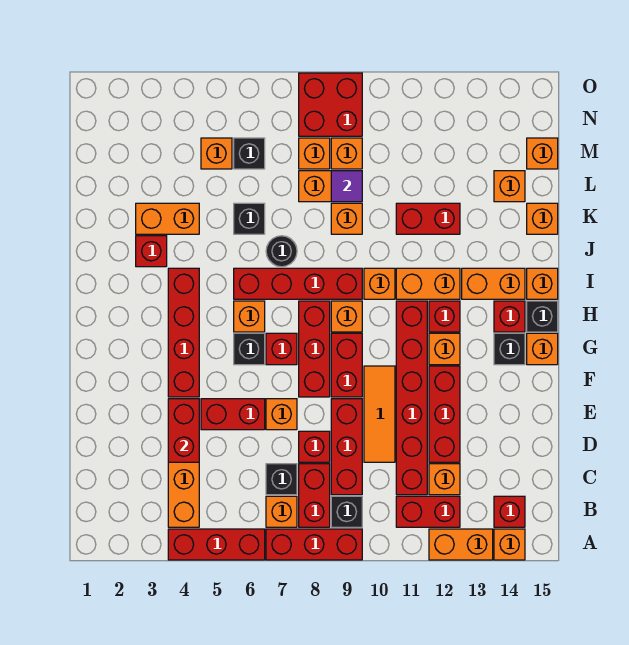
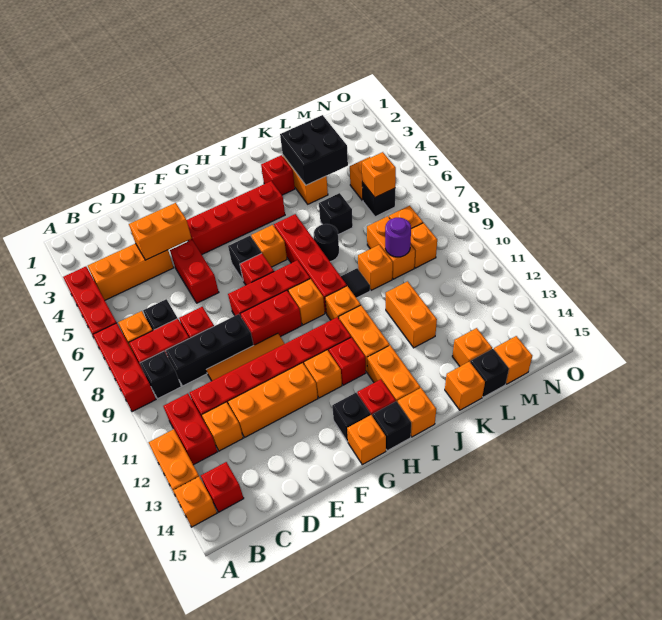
red brick C9:E9 level 1 -> black brick C9:E9 level 1
red brick D4:E4 level 2 -> orange brick D4:E4 level 2
red brick D12:F12 level 1 -> orange brick D12:F12 level 1
orange brick E7 level 1 -> orange brick M6 level 2
none -> black tile J9 level 1
none -> black brick K3:L4 level 2
red brick K11:K12 level 1 -> orange brick K11:K12 level 1
purple tile L9 level 2 -> purple round brick L9 level 2
none -> black brick L15 level 1
red brick N8:O9 level 1 -> none

